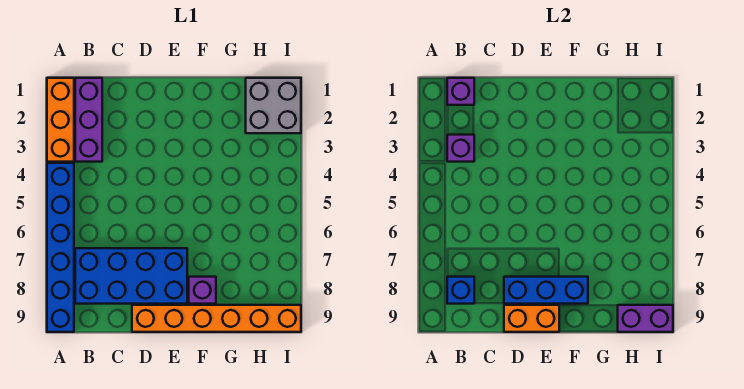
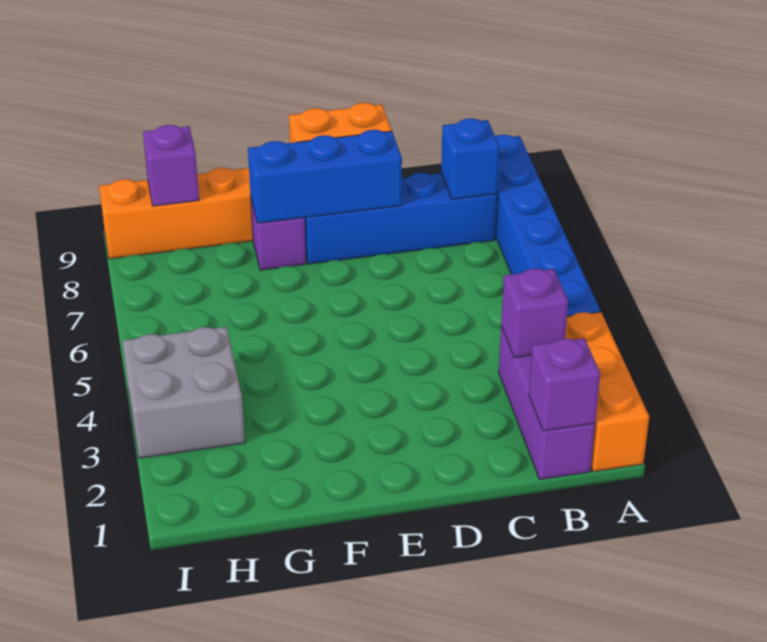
blue brick B7:E8 level 1 -> blue brick B8:E8 level 1
grey brick H1:I2 level 1 -> grey brick H3:I4 level 1
purple brick H9:I9 level 2 -> purple brick H9 level 2

